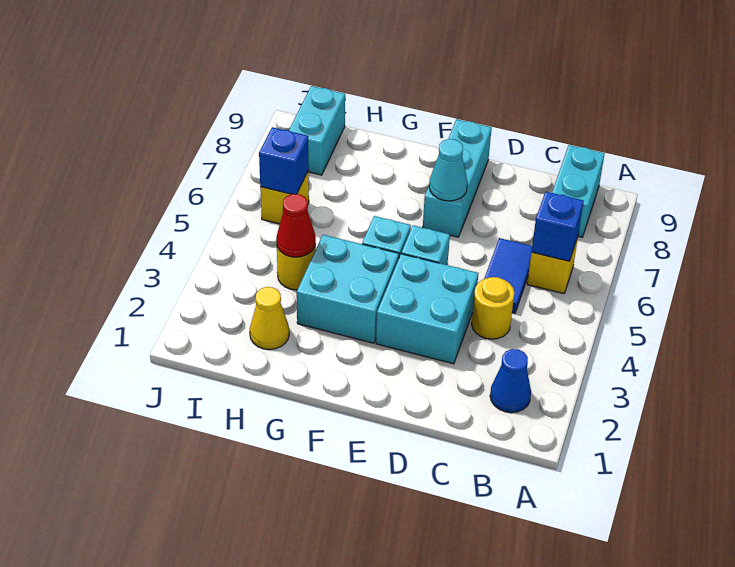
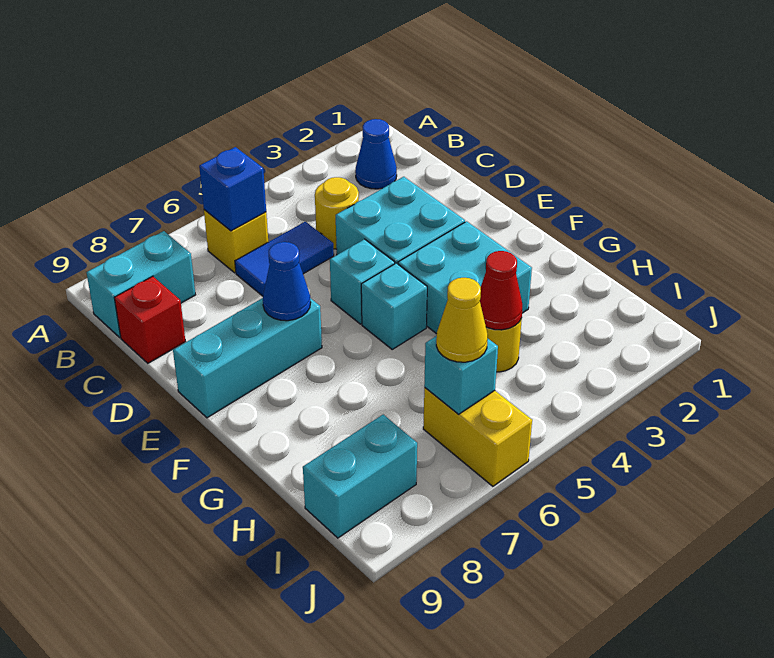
none -> red brick C9 level 1
cyan cone E7 level 2 -> blue cone E7 level 2
yellow cone H2 level 1 -> yellow cone I6 level 3
yellow brick I6 level 1 -> yellow brick I6:J6 level 1
blue brick I6 level 2 -> cyan brick I6 level 2

